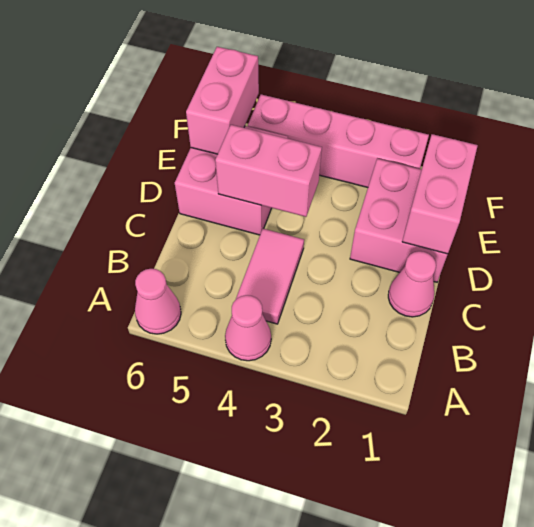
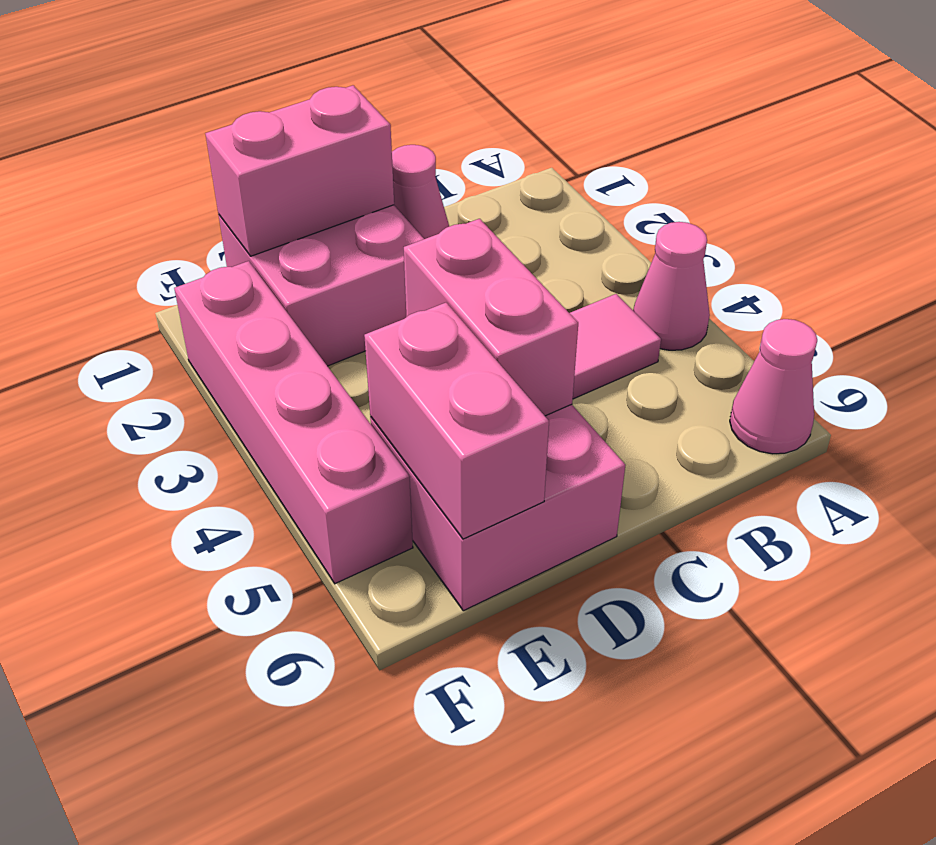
pink brick E6:F6 level 2 -> pink brick E5:E6 level 2

